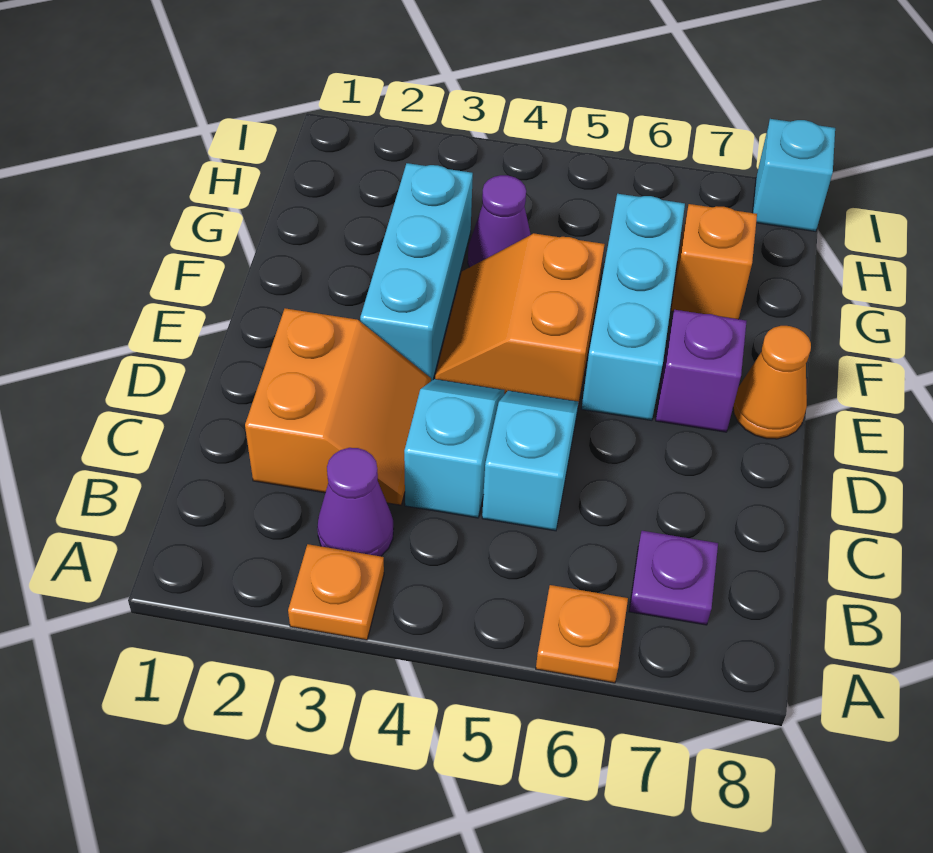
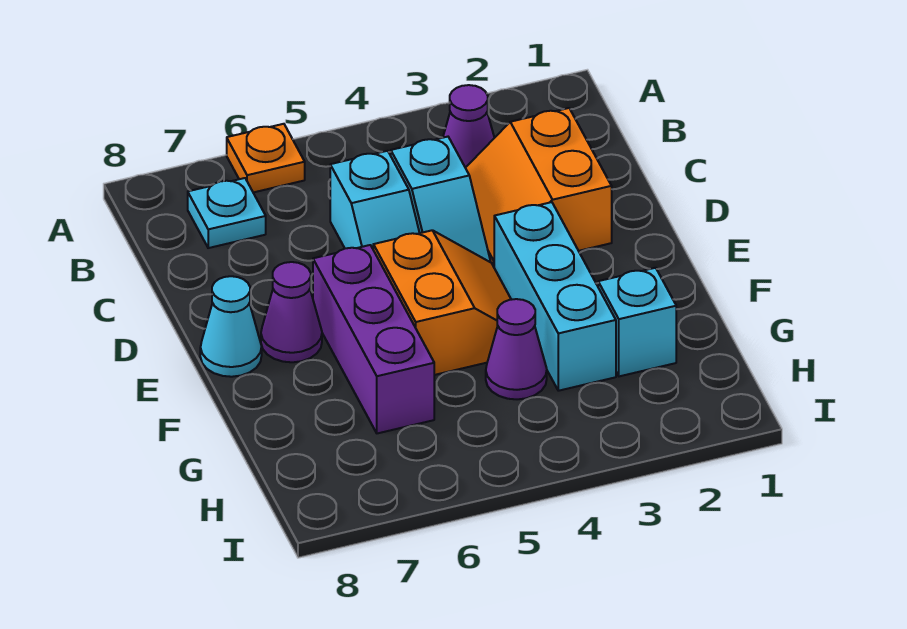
orange plate A3 level 1 -> none
purple plate B7 level 1 -> cyan plate B7 level 1
cyan brick E6:G6 level 1 -> purple brick E6:G6 level 1
purple brick E7 level 1 -> purple cone E7 level 1
orange cone E8 level 1 -> cyan cone E8 level 1
orange brick G7 level 1 -> none
cyan brick I8 level 1 -> cyan brick G2 level 1

